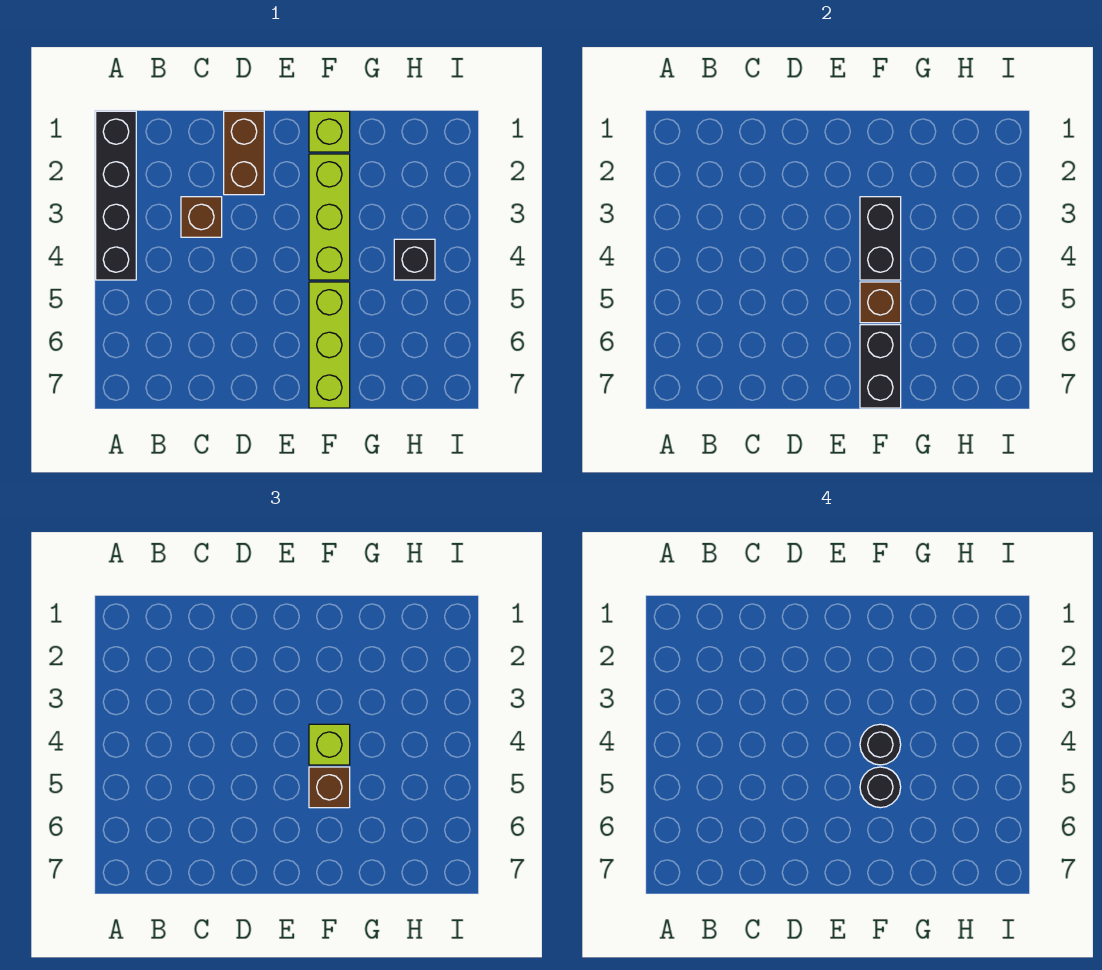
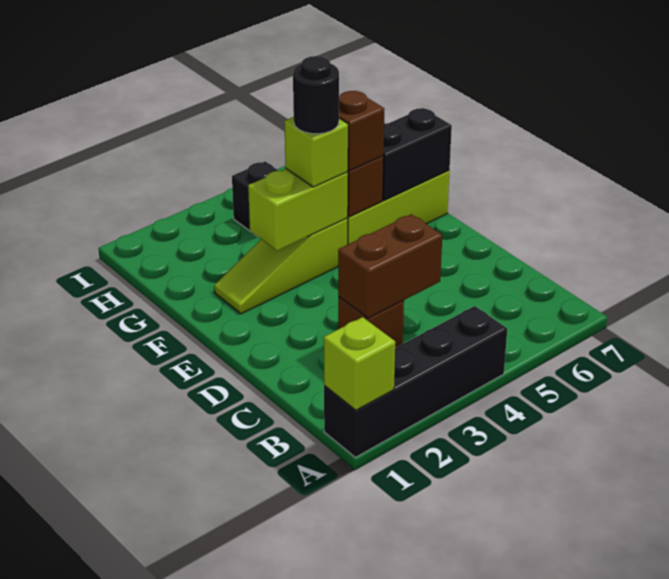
brown brick D1:D2 level 1 -> brown brick C3:C4 level 2
lime brick F1 level 1 -> lime brick A1 level 2
lime brick F2:F4 level 1 -> lime slope F2:F4 level 1 top 4
black brick F3:F4 level 2 -> lime brick F3:F4 level 2
black round brick F5 level 4 -> none

